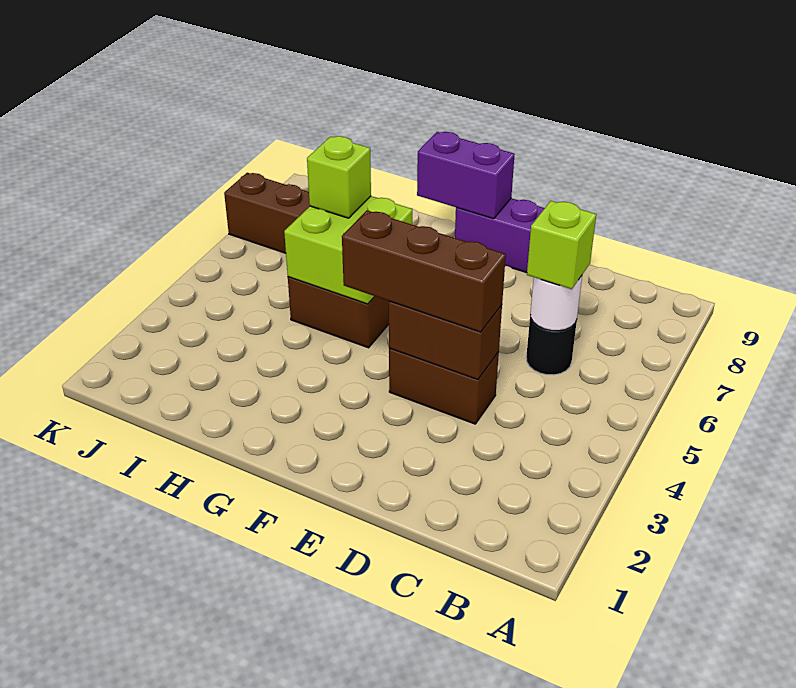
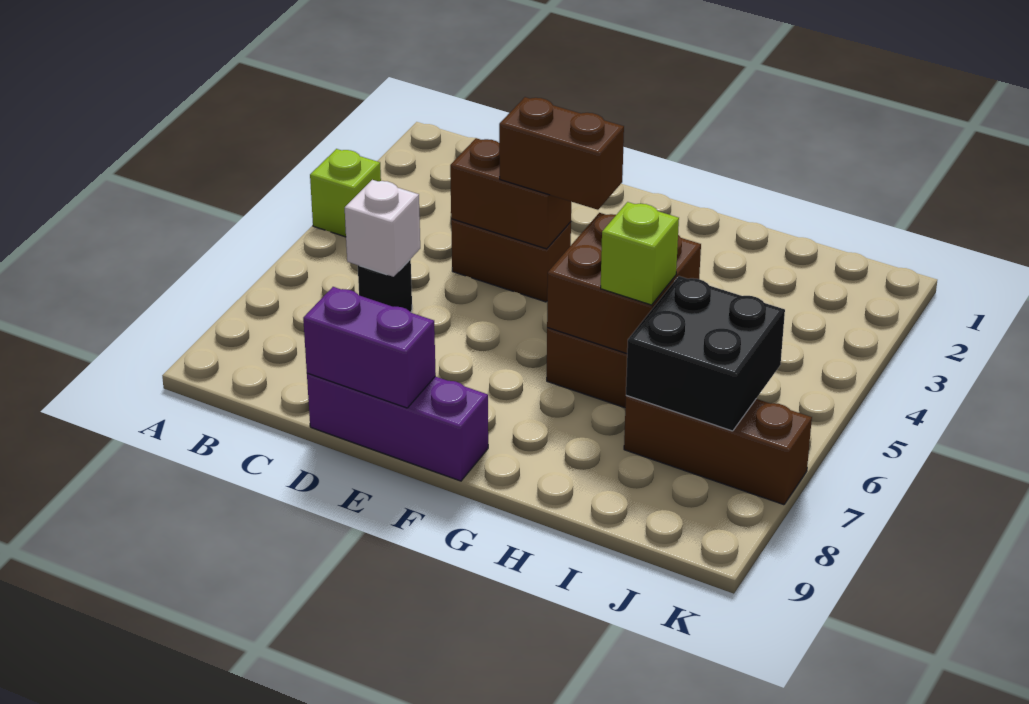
white round brick C6 level 2 -> white brick C6 level 2
lime brick C6 level 3 -> lime brick A4 level 1
brown brick D4:F4 level 3 -> brown brick E4:F4 level 3
purple brick F9:G9 level 2 -> purple brick D9:E9 level 2
lime brick G5:H6 level 2 -> brown brick G5:H6 level 2
none -> black brick I6:J7 level 2

